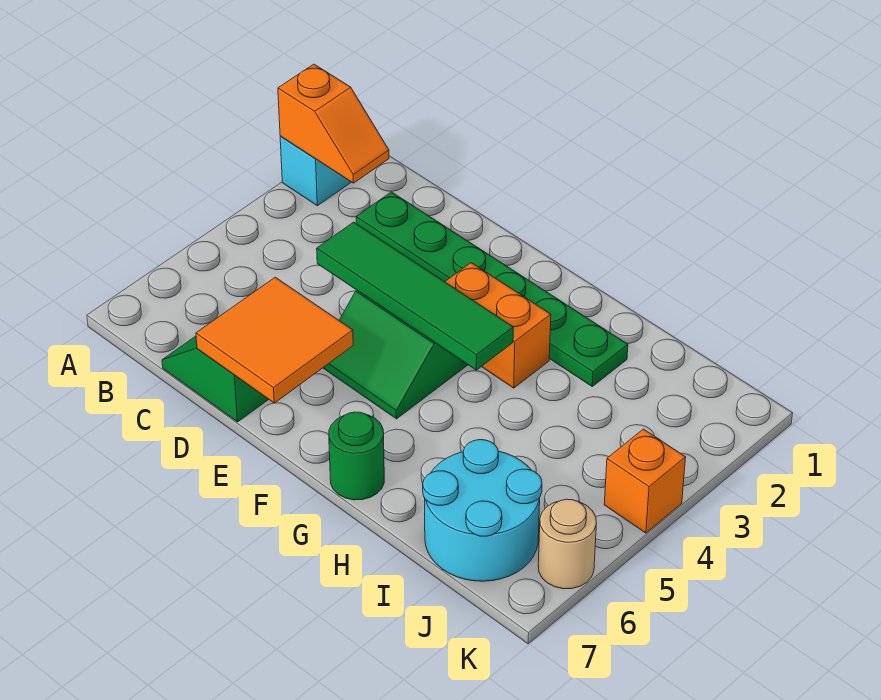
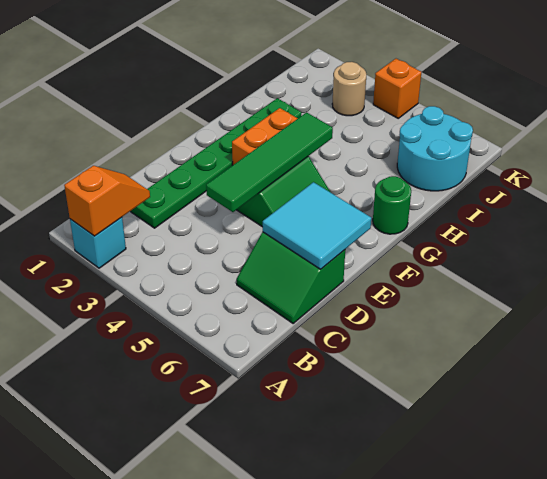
orange tile D6:E7 level 2 -> cyan tile D6:E7 level 2
tan round brick K6 level 1 -> tan round brick J3 level 1

